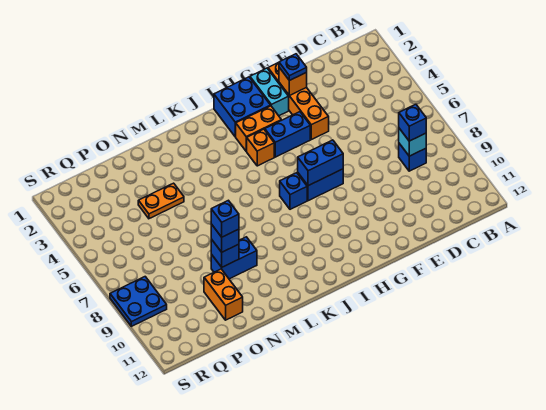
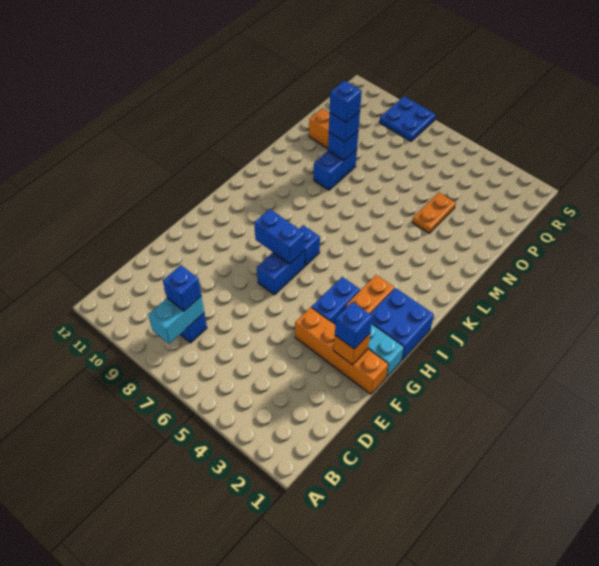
cyan brick C8 level 2 -> cyan brick B8:C8 level 2
blue plate F2 level 3 -> blue brick F2 level 3
blue brick G7:H7 level 2 -> blue brick H7:H8 level 2
orange brick I4 level 1 -> none

